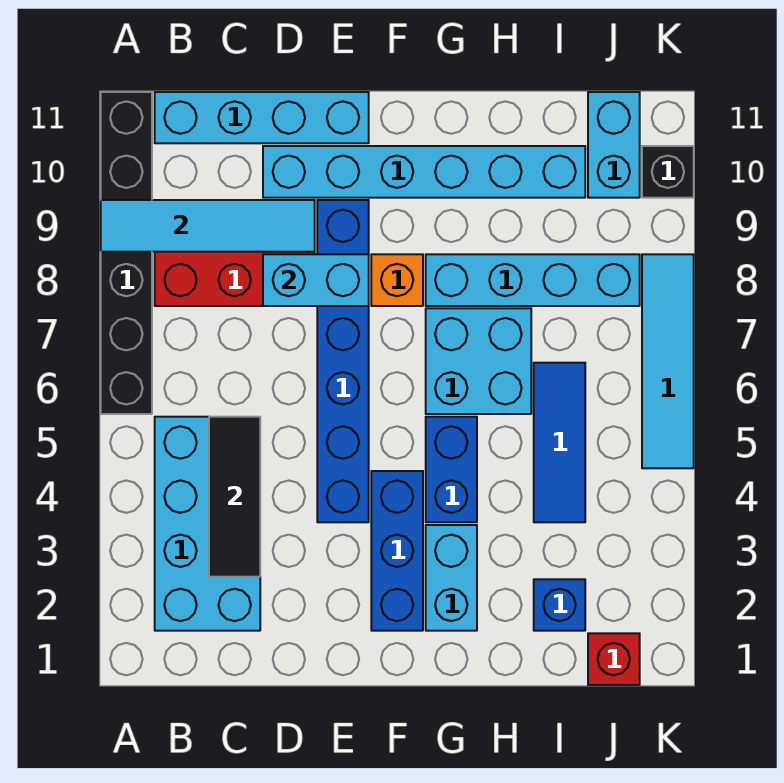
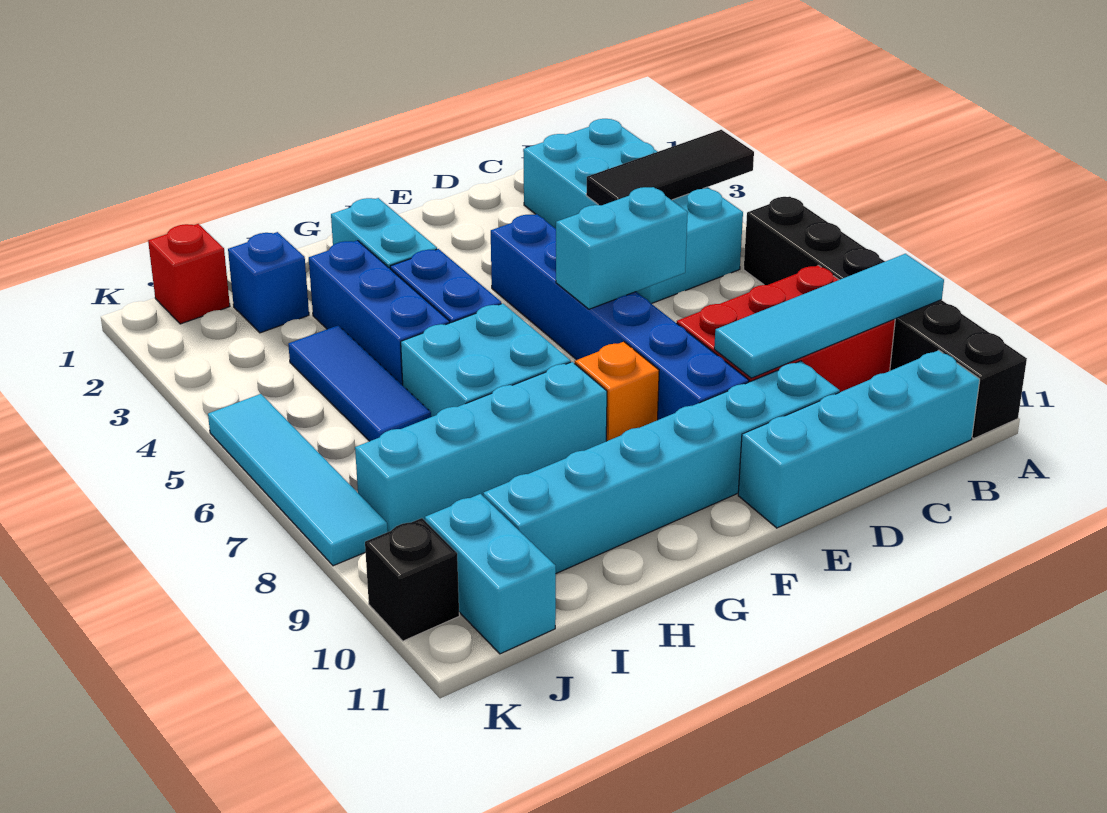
black tile C3:C5 level 2 -> black tile A4:C4 level 2
cyan brick D8:E8 level 2 -> cyan brick D6:E6 level 2
blue brick F2:F4 level 1 -> blue brick H3:H5 level 1

